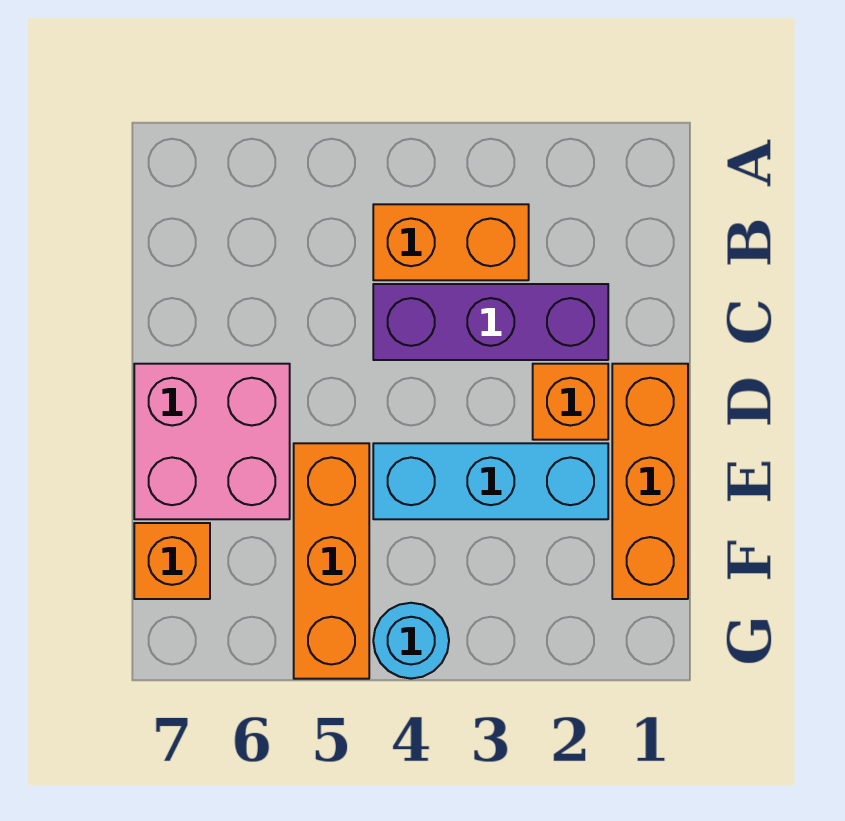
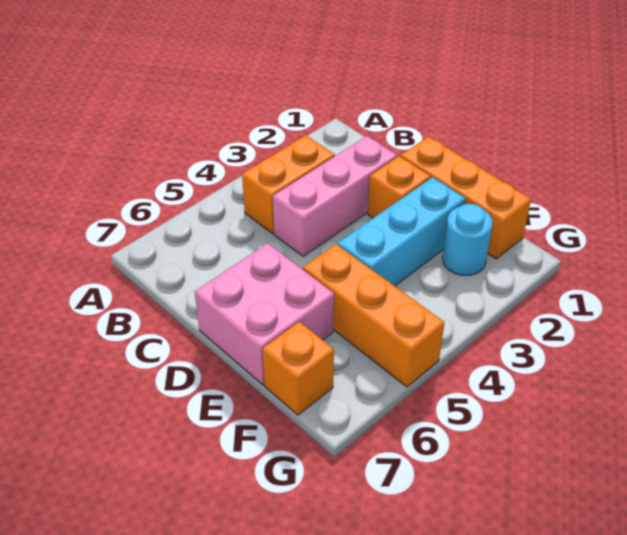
purple brick C2:C4 level 1 -> pink brick C2:C4 level 1
cyan round brick G4 level 1 -> cyan round brick F2 level 1

